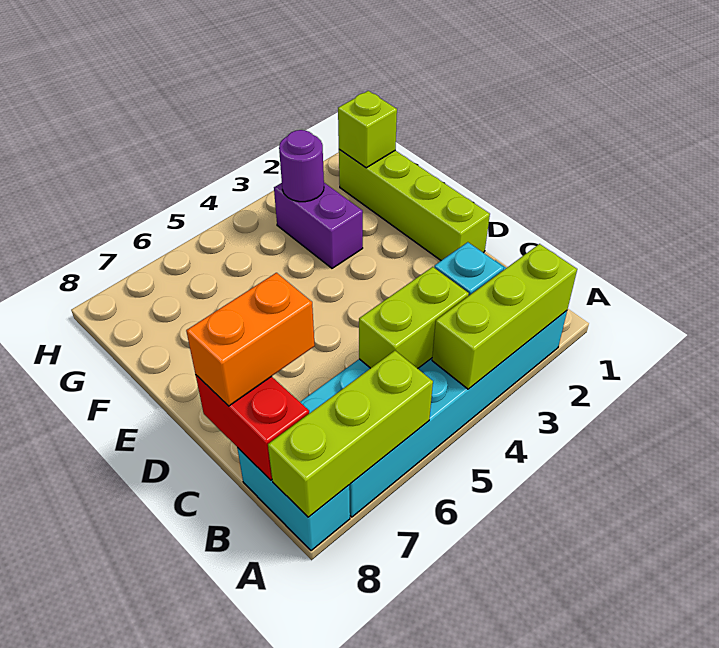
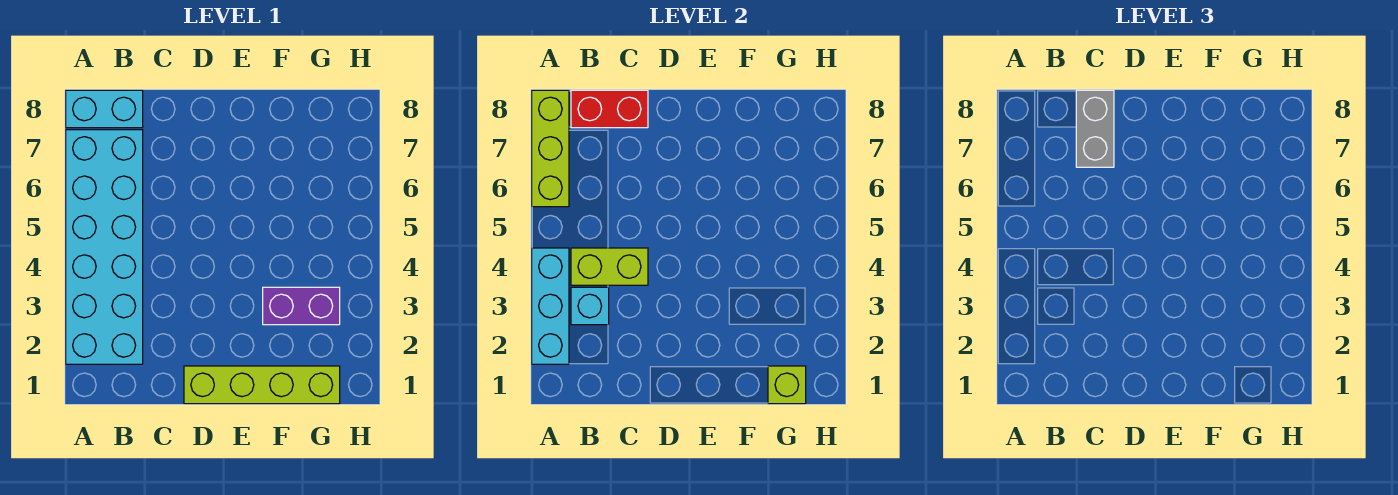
lime brick A2:A4 level 2 -> cyan brick A2:A4 level 2
lime brick B4:B5 level 2 -> lime brick B4:C4 level 2
orange brick C7:C8 level 3 -> grey brick C7:C8 level 3
purple round brick G3 level 2 -> none

